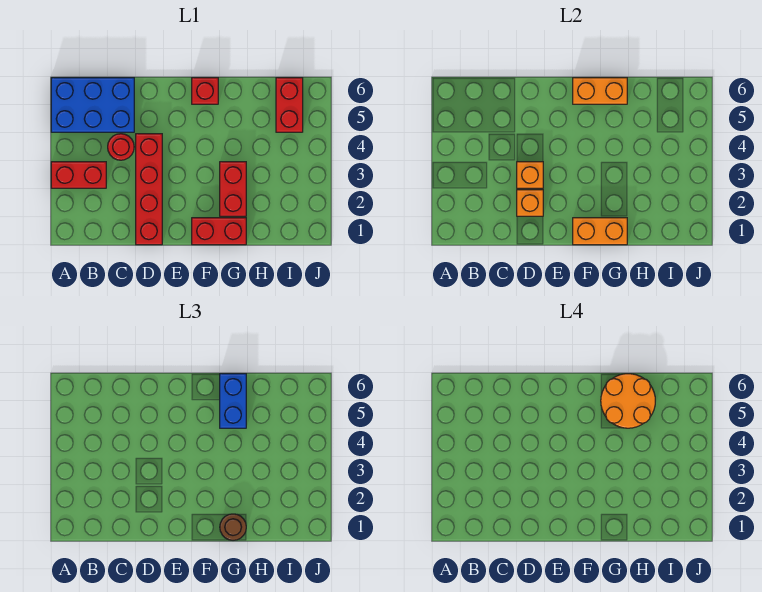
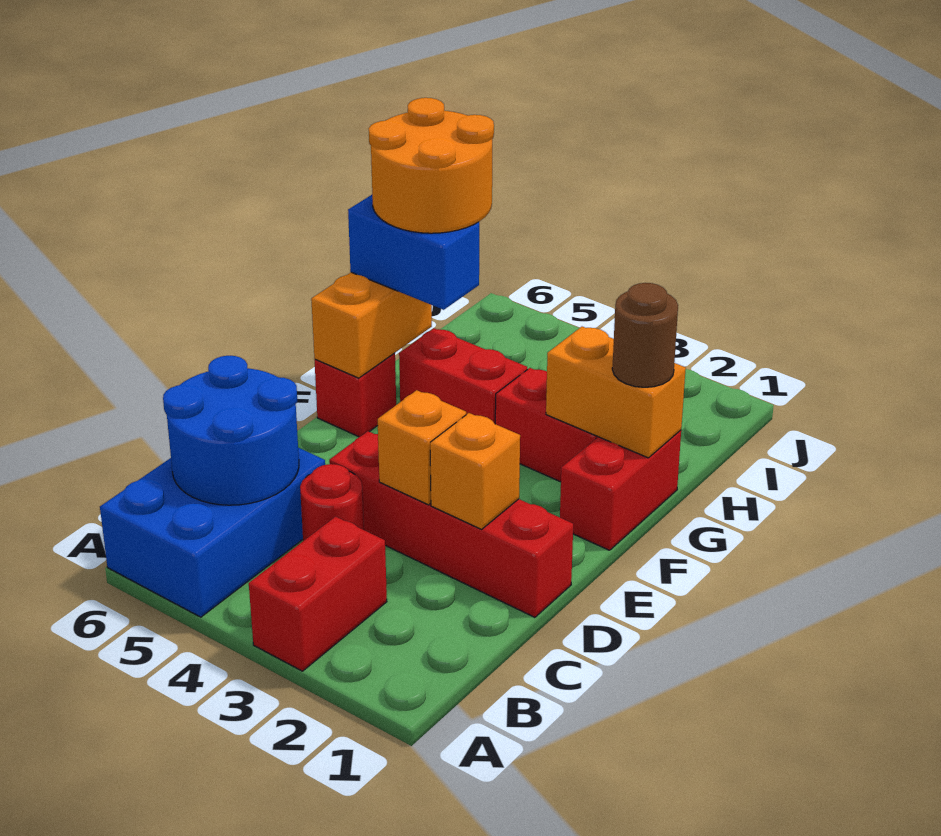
none -> blue round brick B5:C6 level 2
orange brick F1:G1 level 2 -> orange brick G1:G2 level 2
red brick I5:I6 level 1 -> red brick G4:G5 level 1

